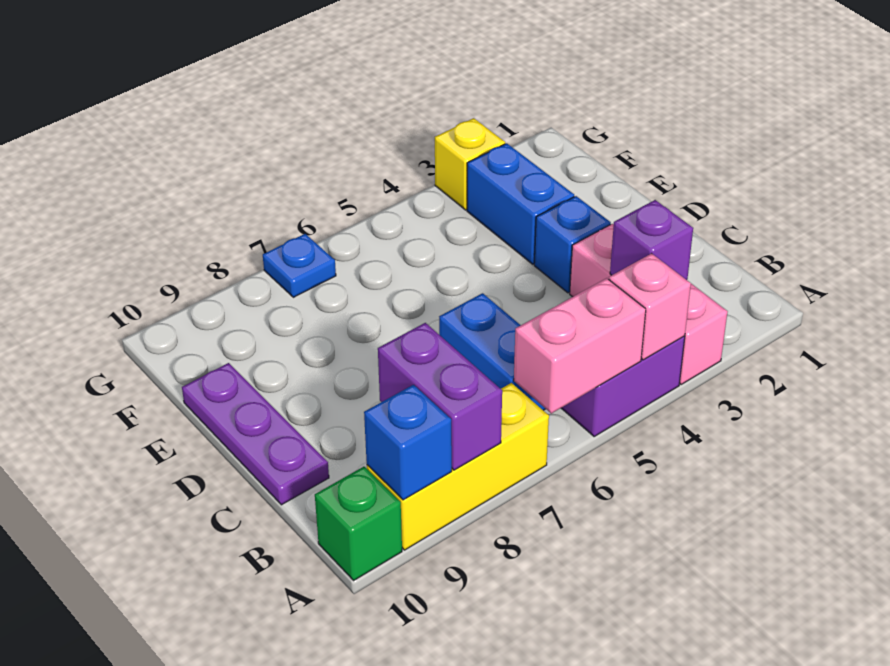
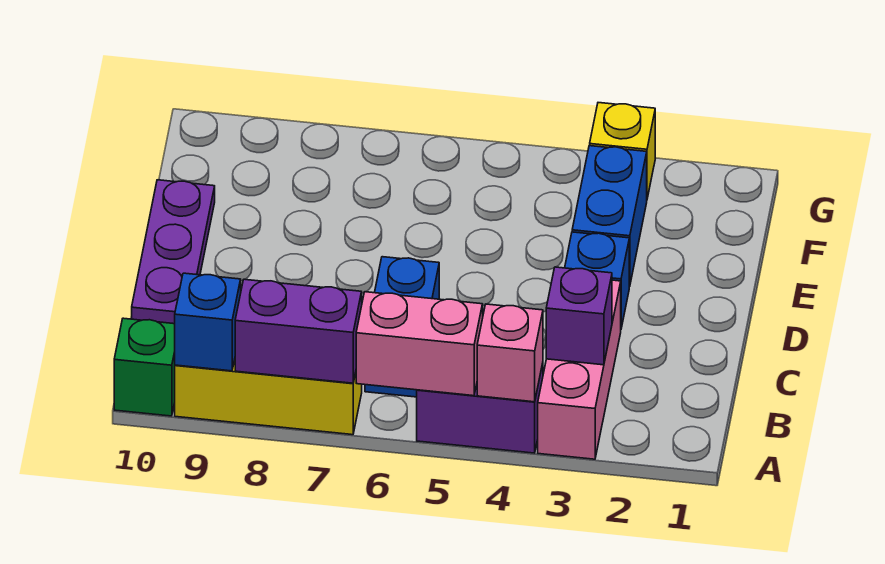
purple brick A8:B8 level 2 -> purple brick A7:A8 level 2
blue plate G7 level 1 -> none

